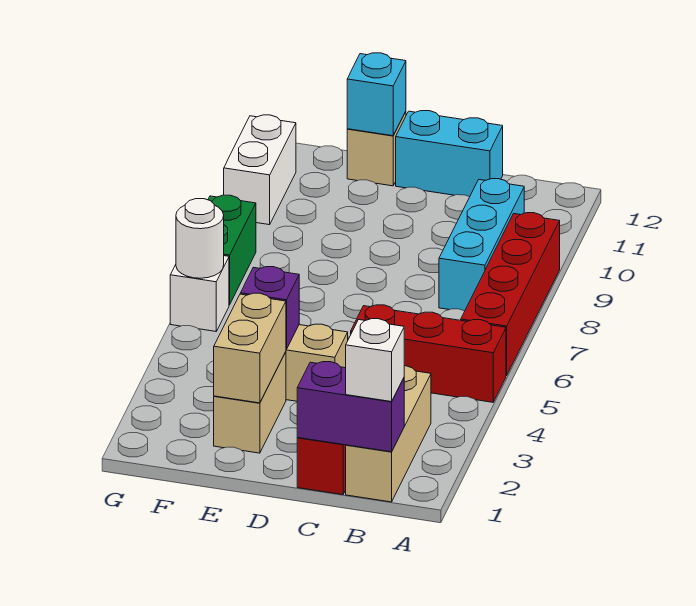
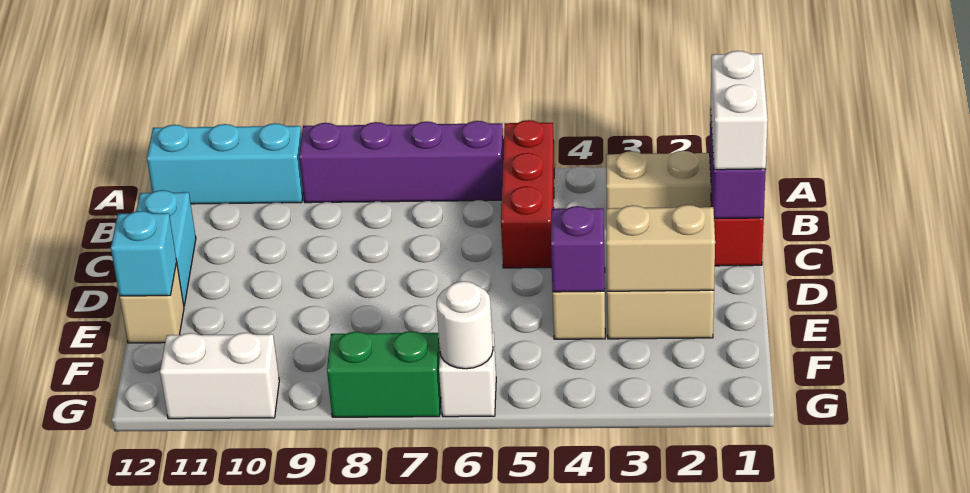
red brick A6:A9 level 1 -> purple brick A6:A9 level 1
white brick B1 level 3 -> white brick B1:C1 level 3
cyan brick B8:B10 level 1 -> cyan brick A10:A12 level 1

